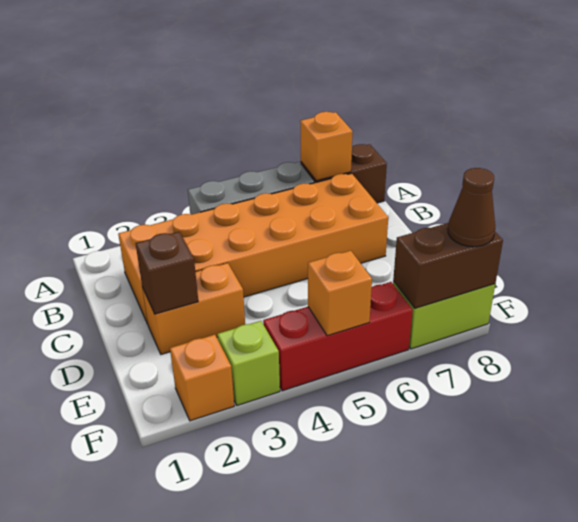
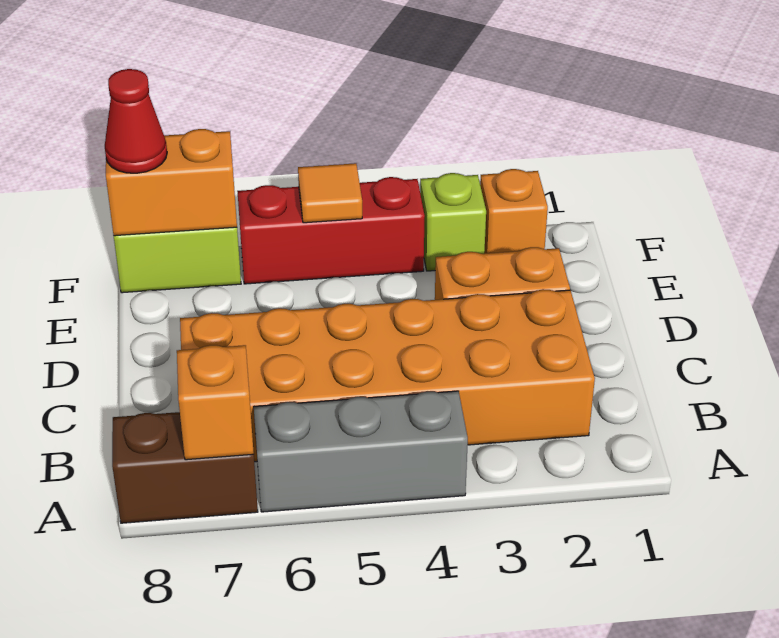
brown brick D2 level 2 -> none
orange brick F5 level 2 -> orange tile F5 level 2
brown brick F7:F8 level 2 -> orange brick F7:F8 level 2
brown cone F8 level 3 -> red cone F8 level 3

